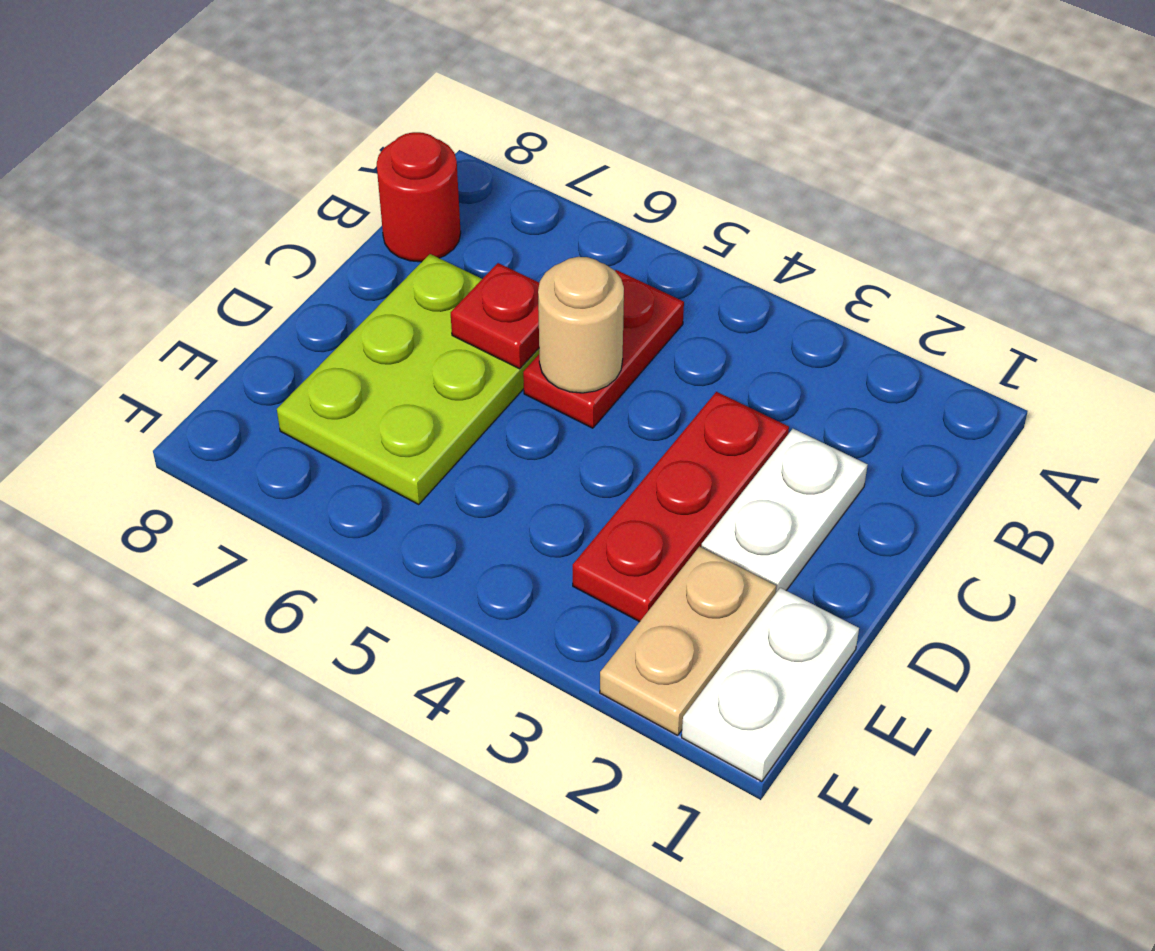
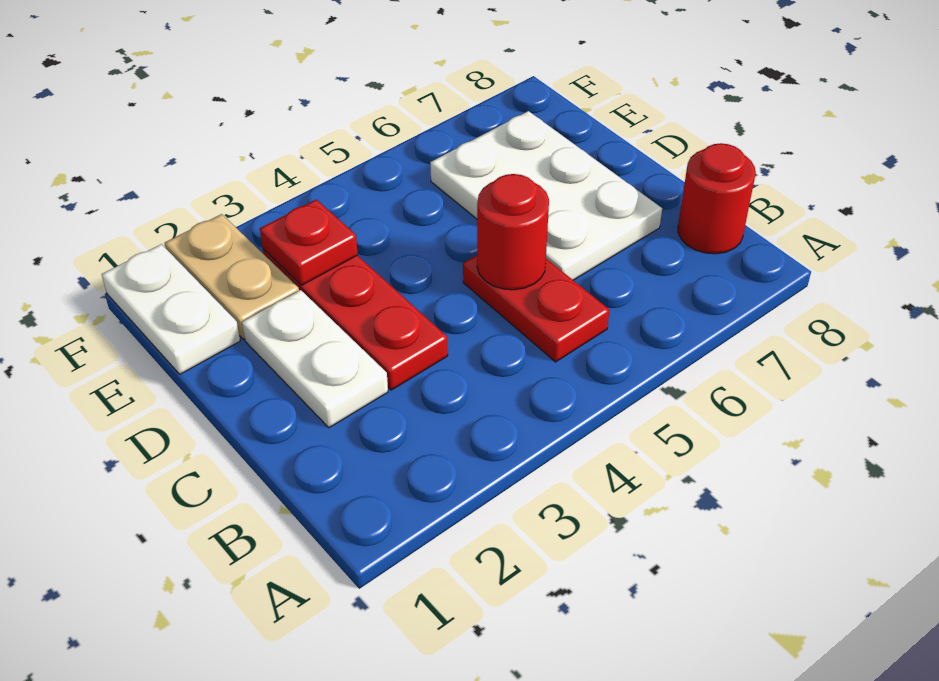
tan round brick C5 level 2 -> red round brick C5 level 2
lime plate C6:E7 level 1 -> white plate C6:E7 level 1
red plate C6 level 2 -> red plate E3 level 2

